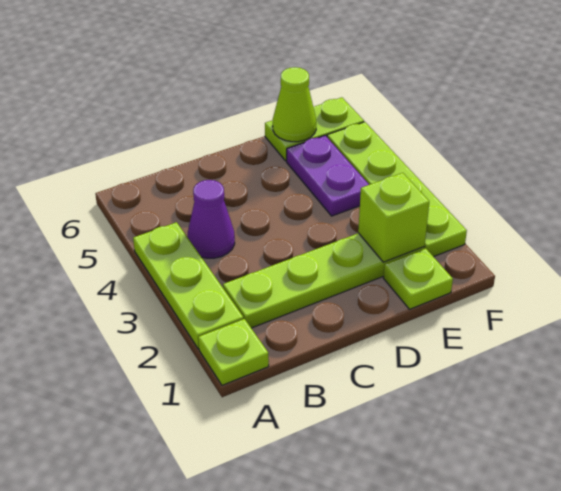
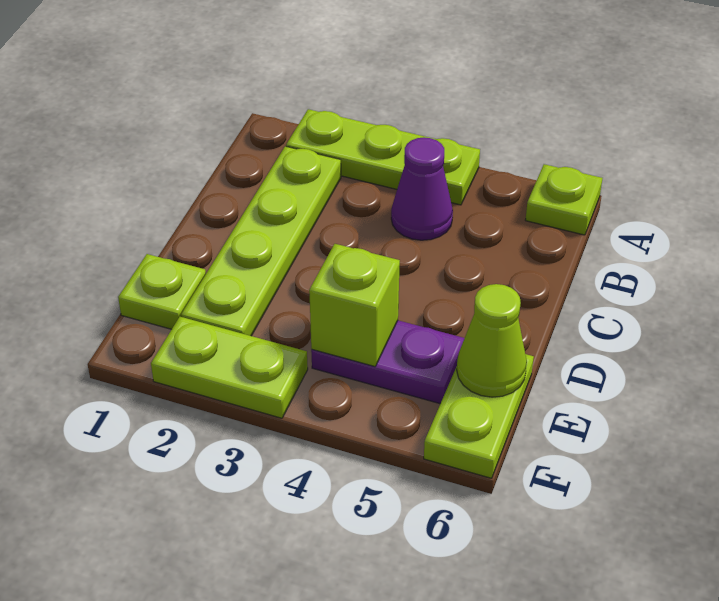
lime plate A1 level 1 -> lime plate A6 level 1
lime brick E2 level 2 -> lime brick E4 level 2
lime plate F2:F5 level 1 -> lime plate F2:F3 level 1

